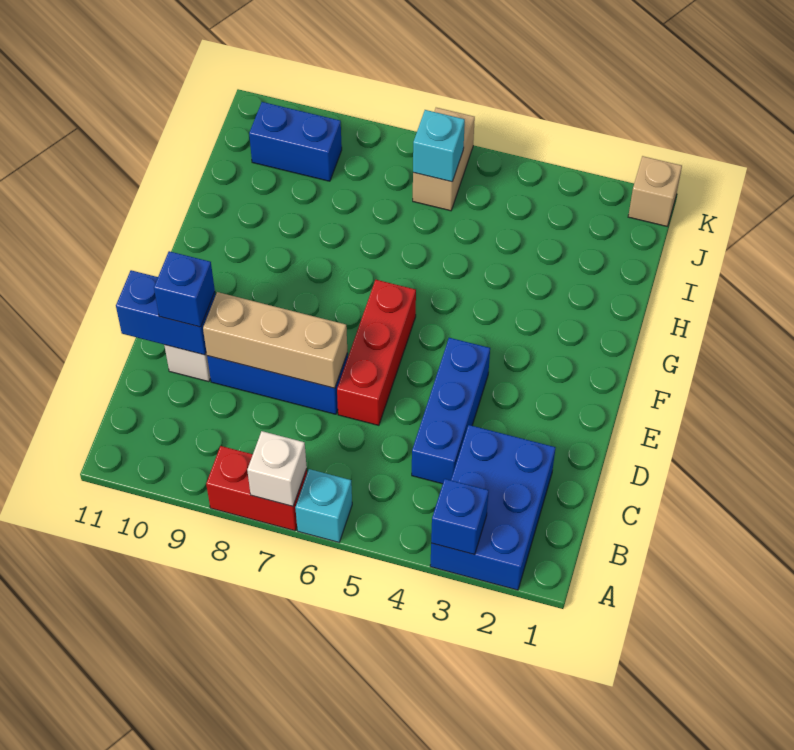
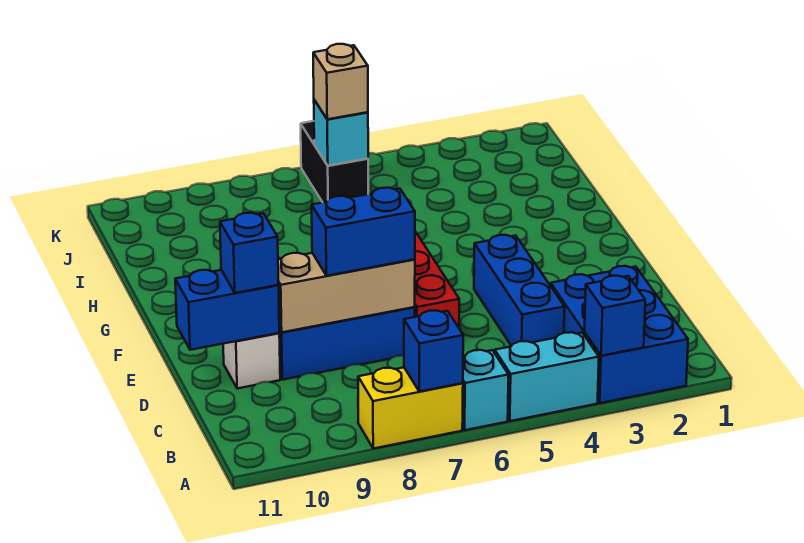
none -> cyan brick A4:A5 level 1
red brick A7:A8 level 1 -> yellow brick A7:A8 level 1
white brick A7 level 2 -> blue brick A7 level 2
tan brick J6:K6 level 1 -> black brick J6:K6 level 1
blue brick J9:J10 level 1 -> blue brick D7:D8 level 3
tan brick K1 level 1 -> tan brick J6 level 3

